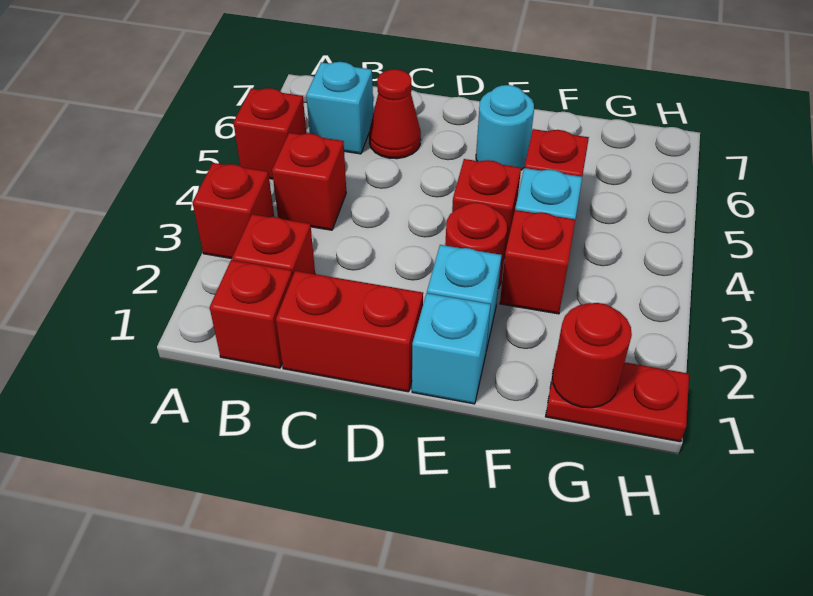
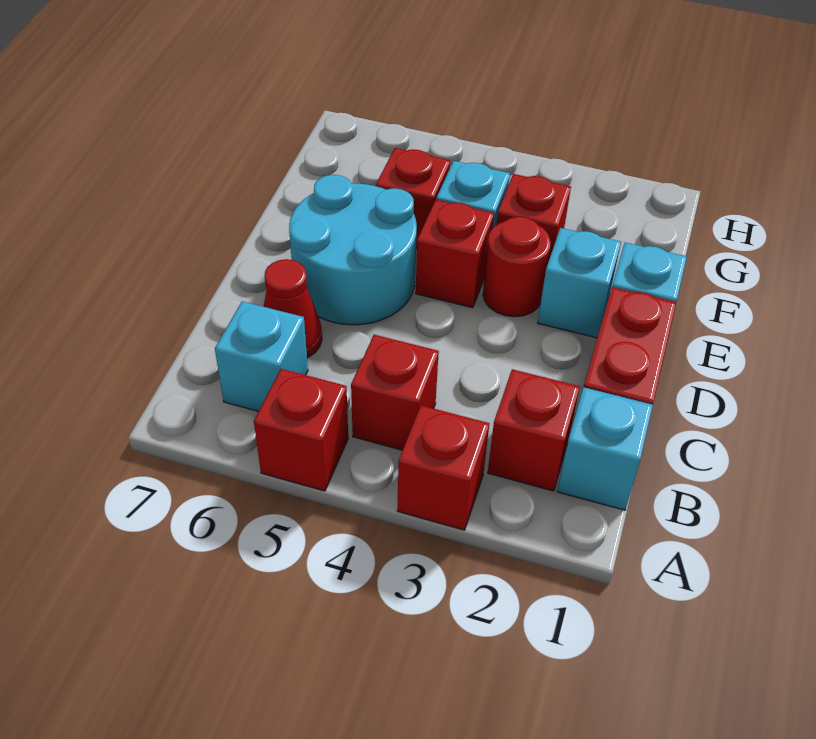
red brick B1 level 1 -> cyan brick B1 level 1
cyan round brick E6 level 1 -> cyan round brick D5:E6 level 1
red plate G1:H1 level 1 -> none
red round brick G1 level 2 -> none

